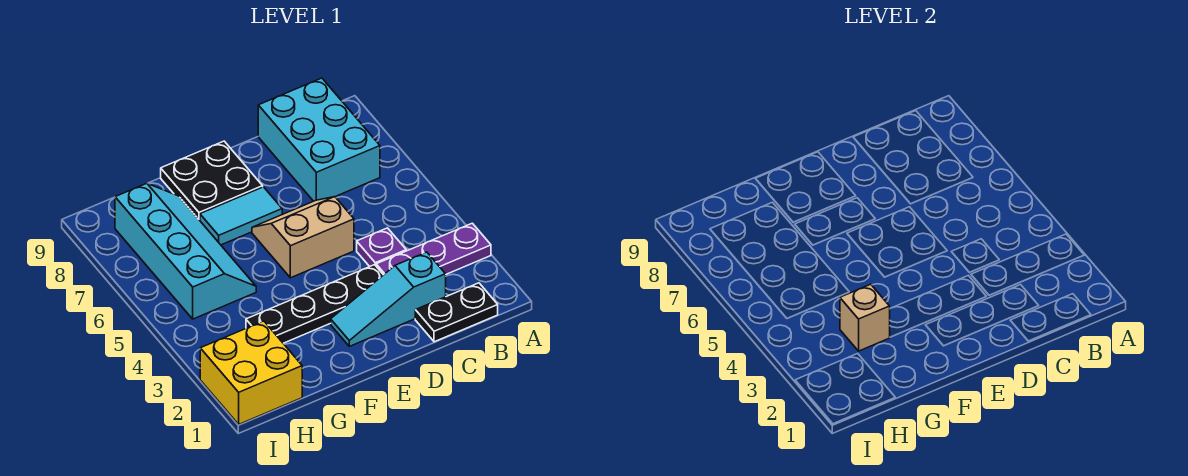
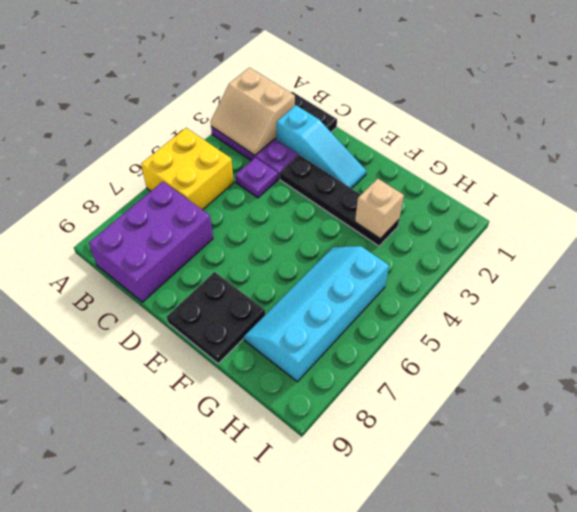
cyan brick B7:C9 level 1 -> purple brick B7:C9 level 1
tan slope D5:E6 level 1 top 5 -> tan slope A2:B3 level 2 top 2
cyan tile E7:F7 level 1 -> none
yellow brick H1:I2 level 1 -> yellow brick A5:B6 level 1

